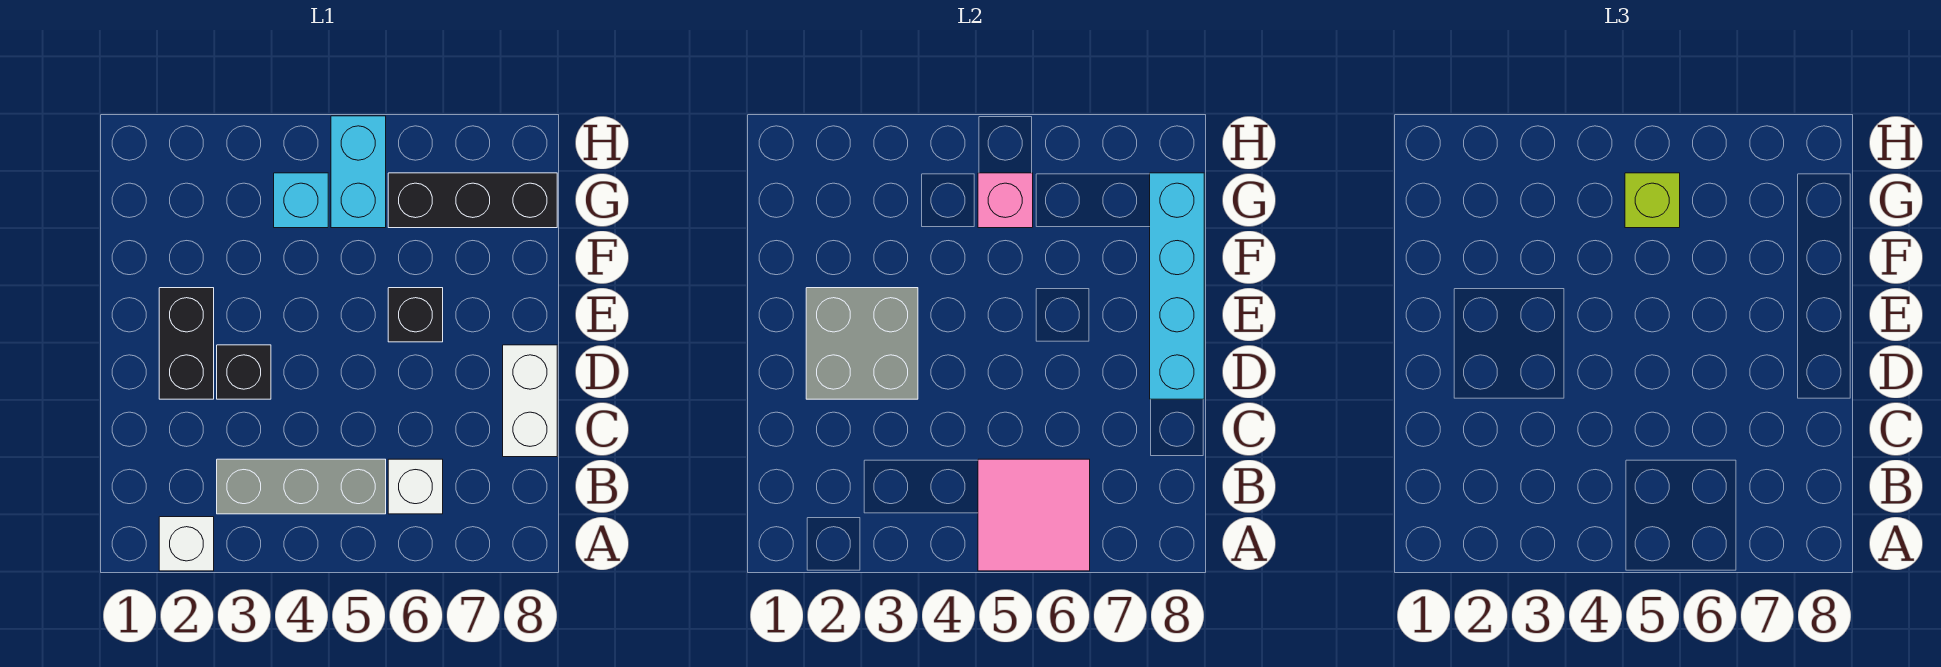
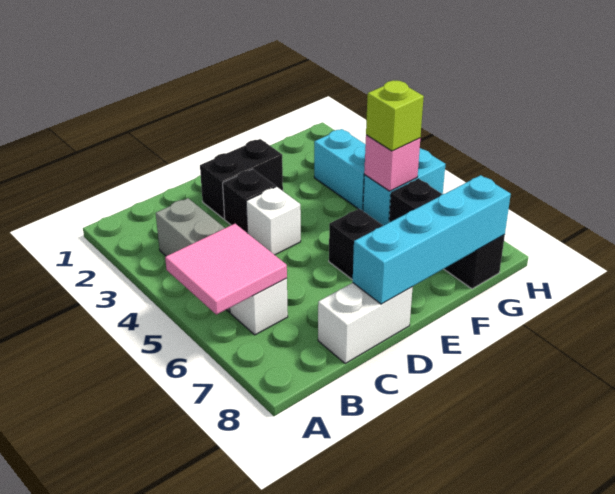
white brick A2 level 1 -> white brick D4 level 1
grey brick D2:E3 level 2 -> none
cyan brick G4 level 1 -> cyan brick G3:G4 level 1

